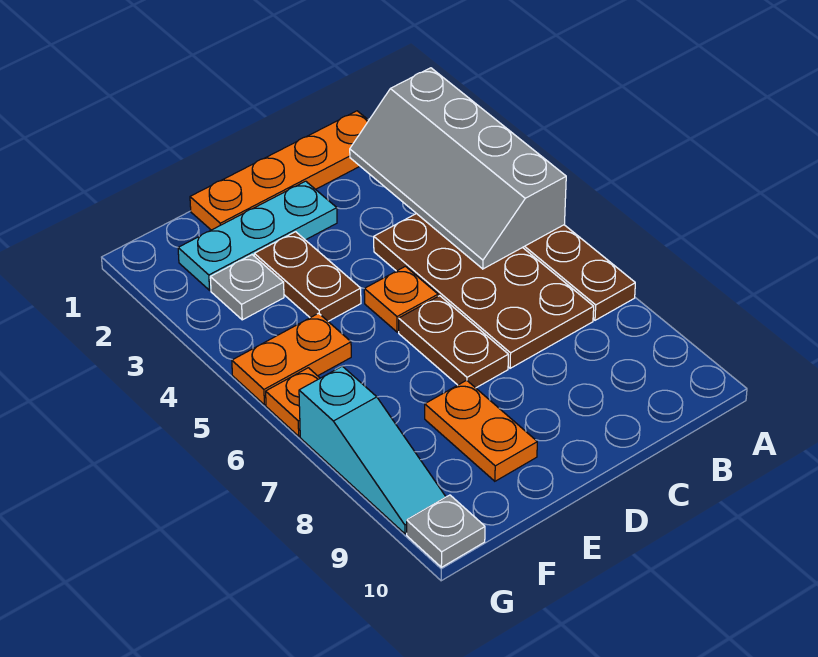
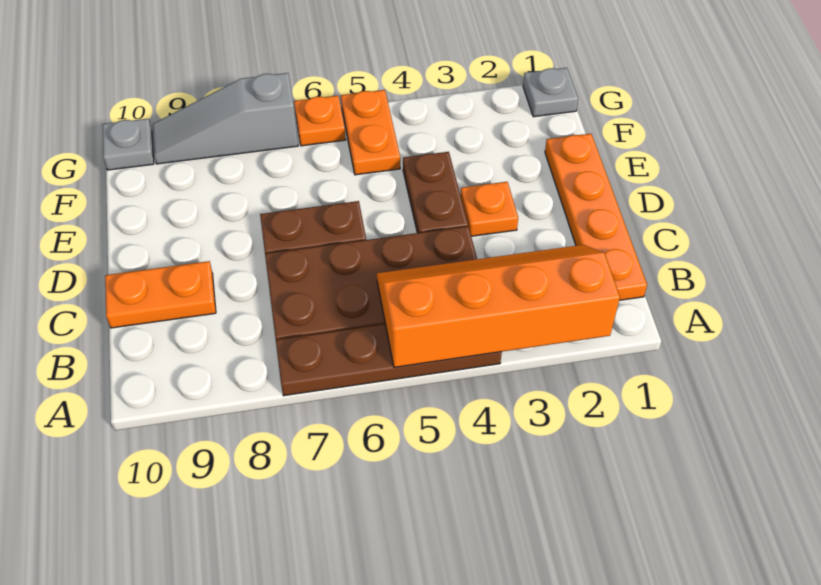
grey slope A2:B5 level 2 top A -> orange slope A2:B5 level 2 top A
cyan plate D2:F2 level 1 -> none
orange plate D5 level 1 -> orange plate D3 level 1
brown plate E3:E4 level 1 -> brown plate D4:E4 level 1
orange plate E8:E9 level 1 -> orange plate C9:C10 level 1
grey plate F3 level 1 -> grey plate G1 level 1
cyan slope G7:G9 level 1 top 7 -> grey slope G7:G9 level 1 top 7

